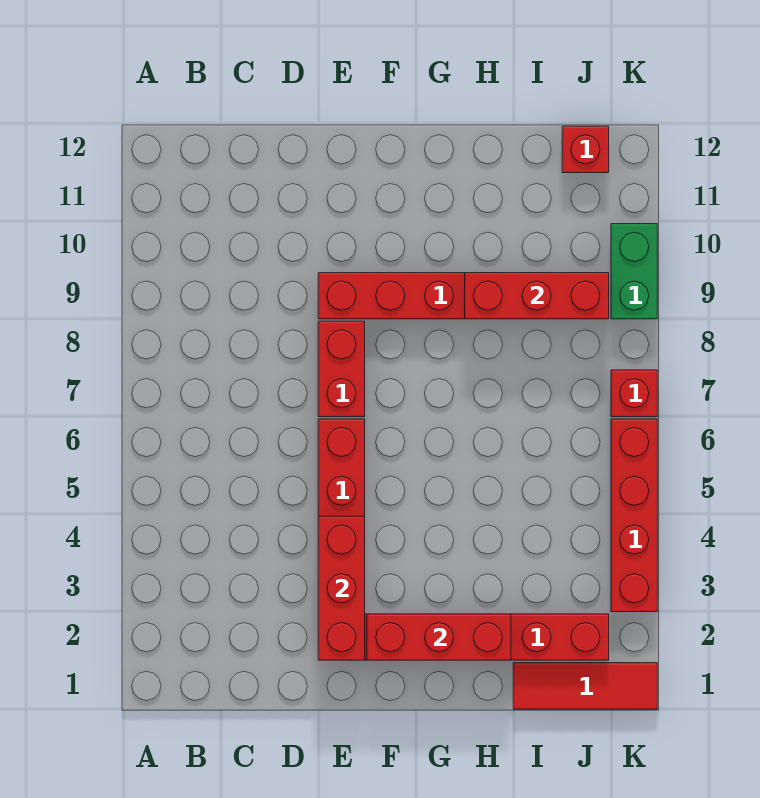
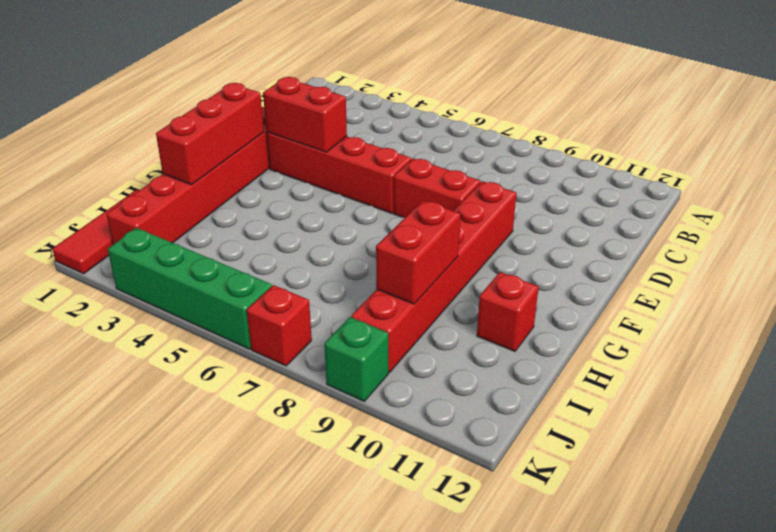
red brick E2:E4 level 2 -> red brick E3:E4 level 2
red brick H9:J9 level 2 -> red brick H9:I9 level 2
red brick J12 level 1 -> red brick H11 level 1
red brick K3:K6 level 1 -> green brick K3:K6 level 1
green brick K9:K10 level 1 -> green brick K9 level 1

